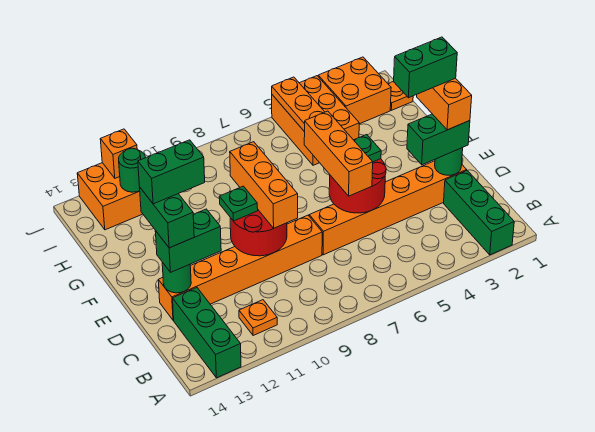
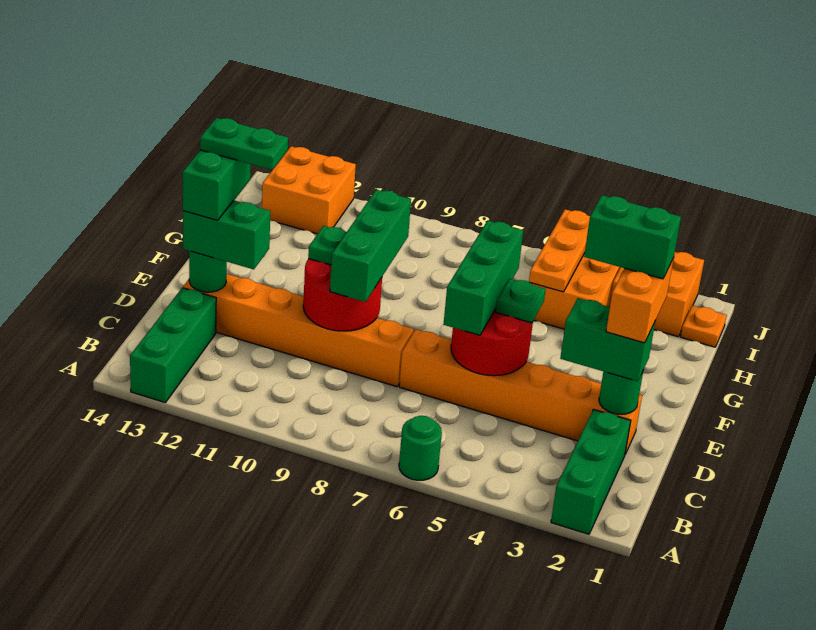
orange plate B11 level 1 -> none
orange brick D6:F6 level 3 -> green brick D6:F6 level 3
orange brick D9:F9 level 3 -> green brick D9:F9 level 3
green brick E12:E13 level 5 -> green plate E12:E13 level 5
green round brick I12 level 2 -> green round brick A6 level 1
orange brick J12 level 2 -> none

